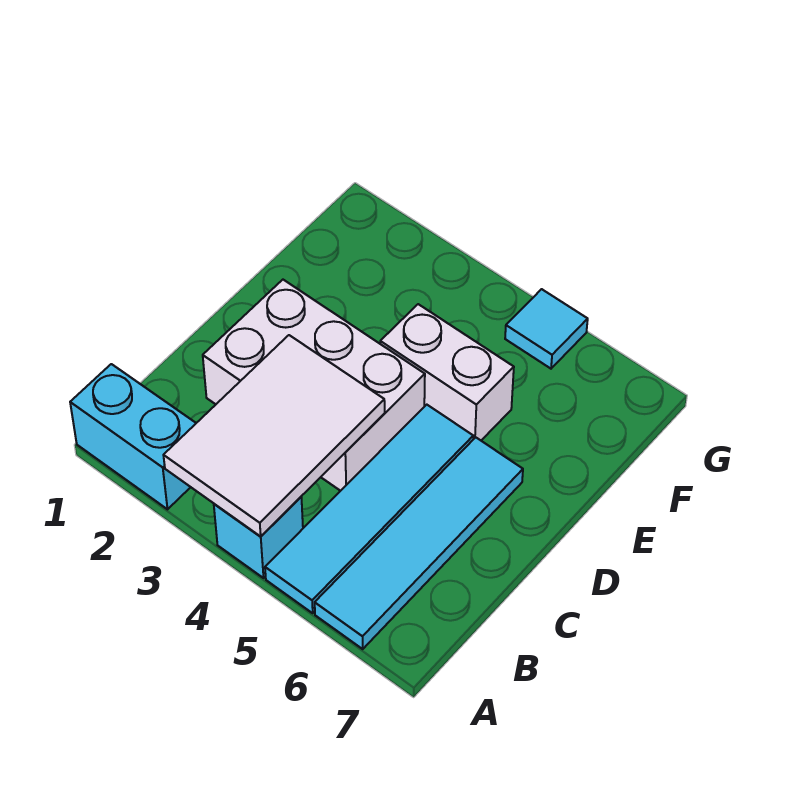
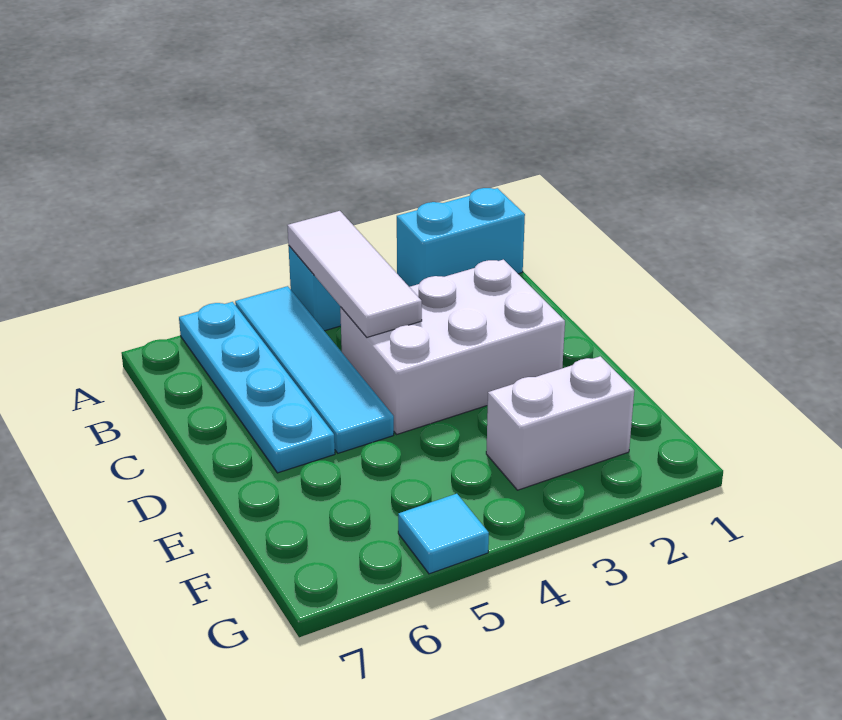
white tile A3:C4 level 2 -> white tile A4:C4 level 2
cyan tile A6:D6 level 1 -> cyan plate A6:D6 level 1
white brick E4:E5 level 1 -> white brick F2:F3 level 1

